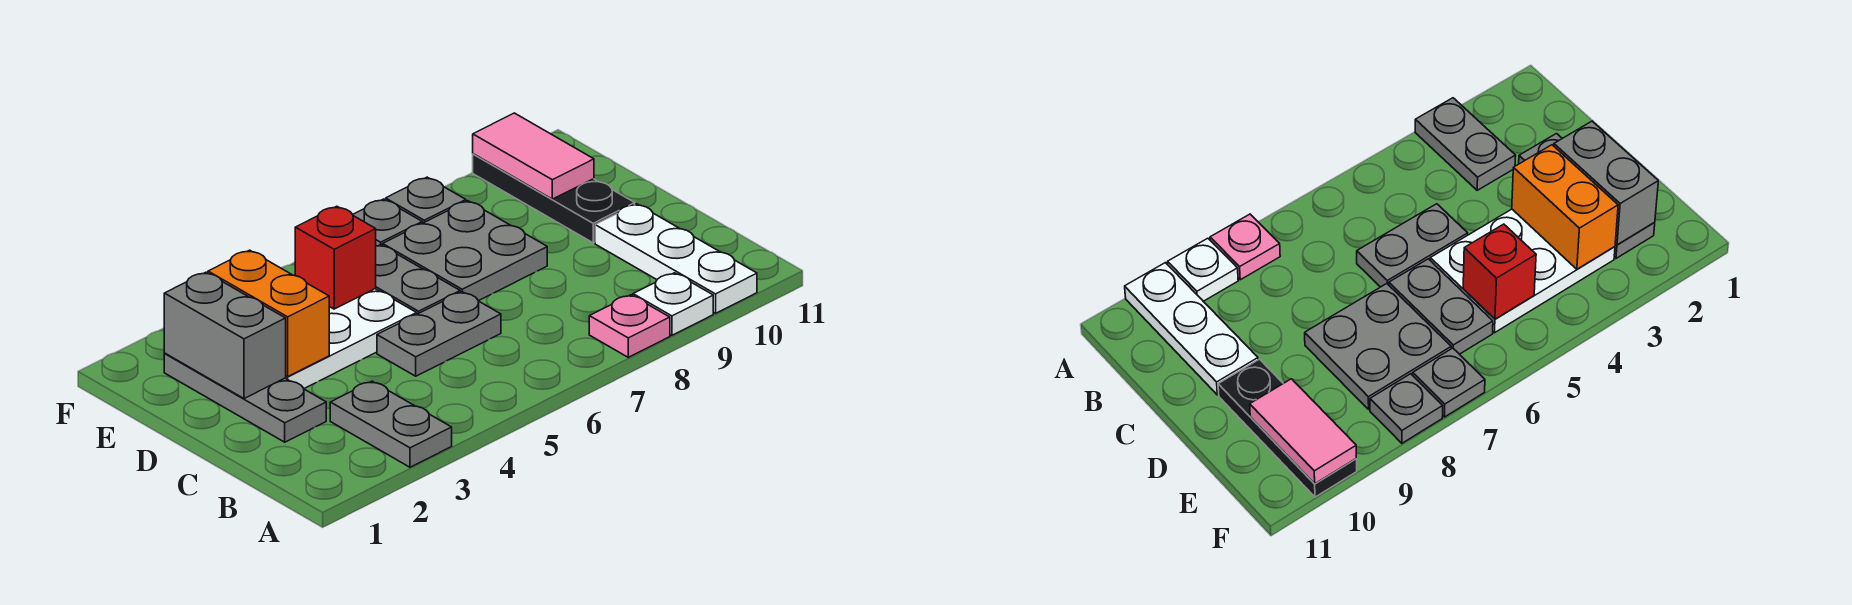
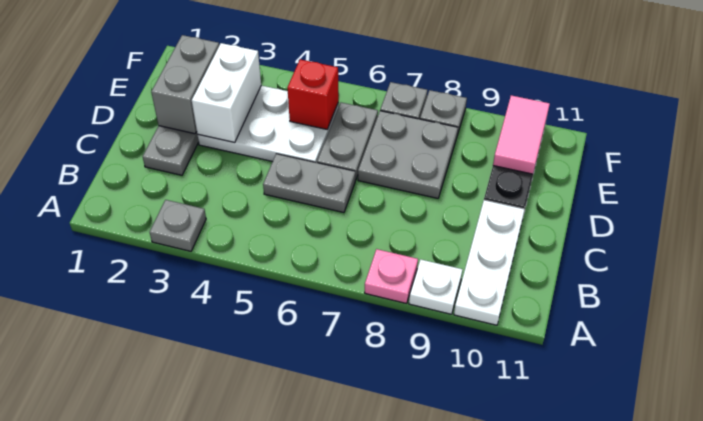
grey plate A3:B3 level 1 -> grey plate A3 level 1
orange brick D3:E3 level 2 -> white brick D3:E3 level 2

